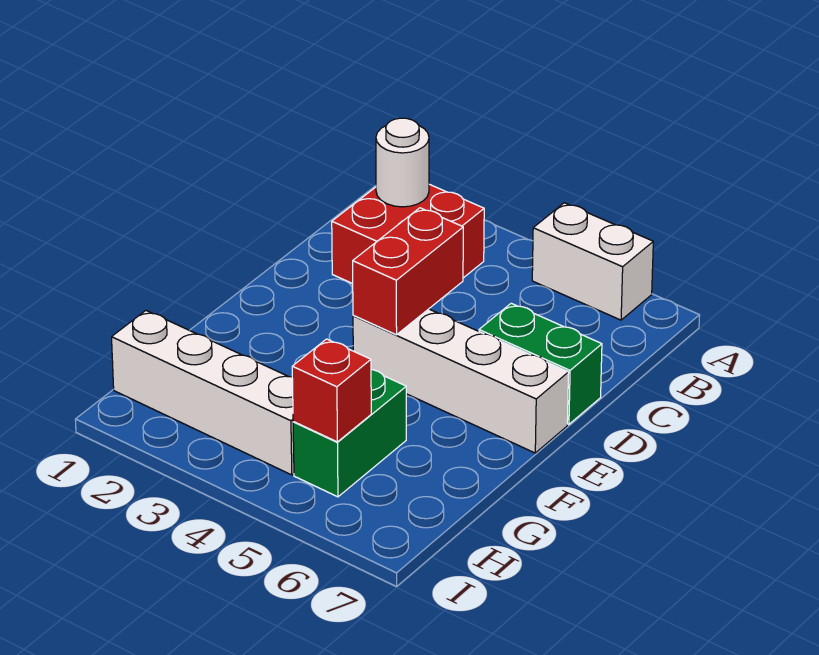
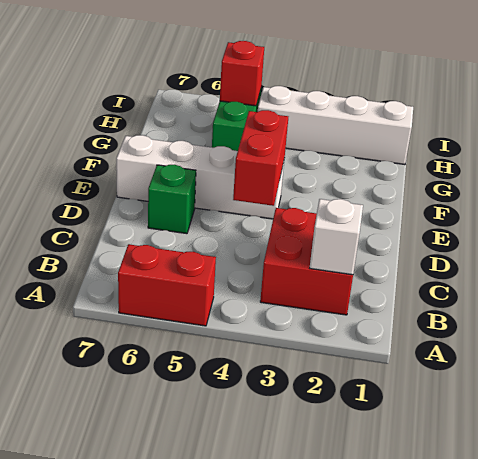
white brick A5:A6 level 1 -> red brick A5:A6 level 1
white round brick B2 level 2 -> white brick B2 level 2
green brick D6:D7 level 1 -> green brick D6 level 1

